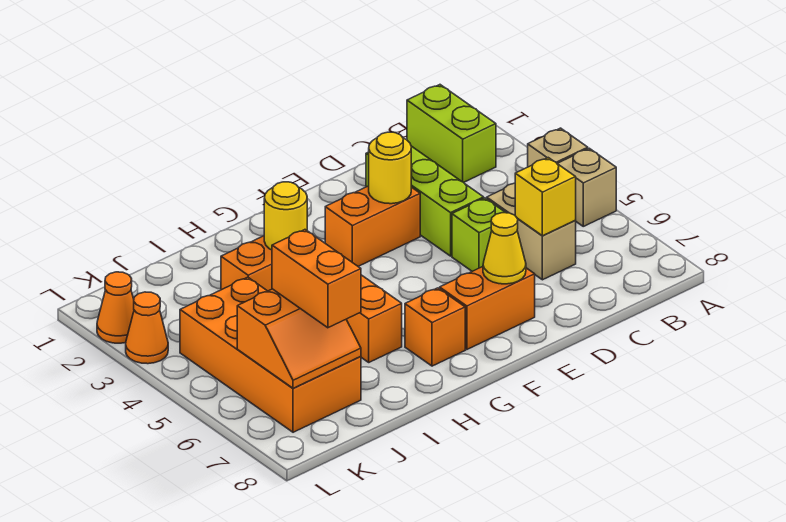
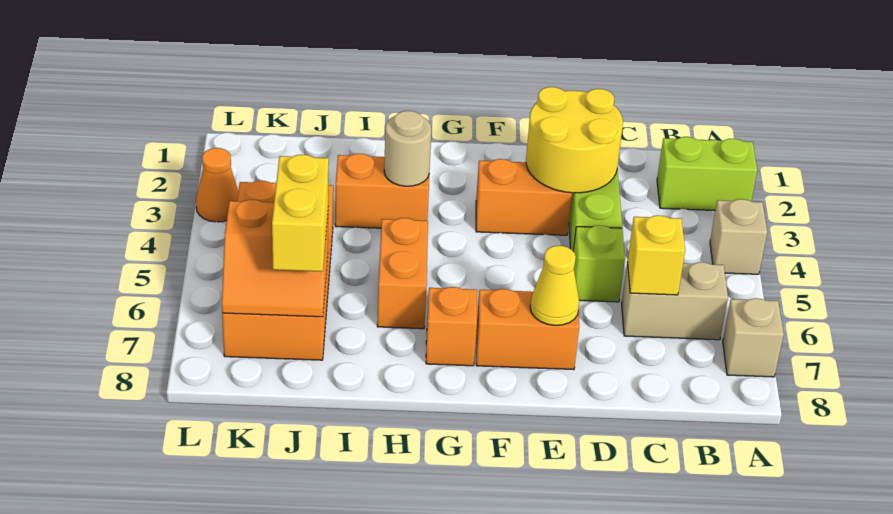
tan brick A5 level 1 -> tan brick A7 level 1
lime brick B1:B2 level 1 -> lime brick A2:B2 level 1
tan brick C5:C6 level 1 -> tan brick B6:C6 level 1
yellow round brick E3 level 2 -> yellow round brick D2:E3 level 2
yellow round brick H3 level 2 -> tan round brick H3 level 2
orange brick J6:J7 level 3 -> yellow brick J6:J7 level 3
orange cone L2 level 1 -> none

